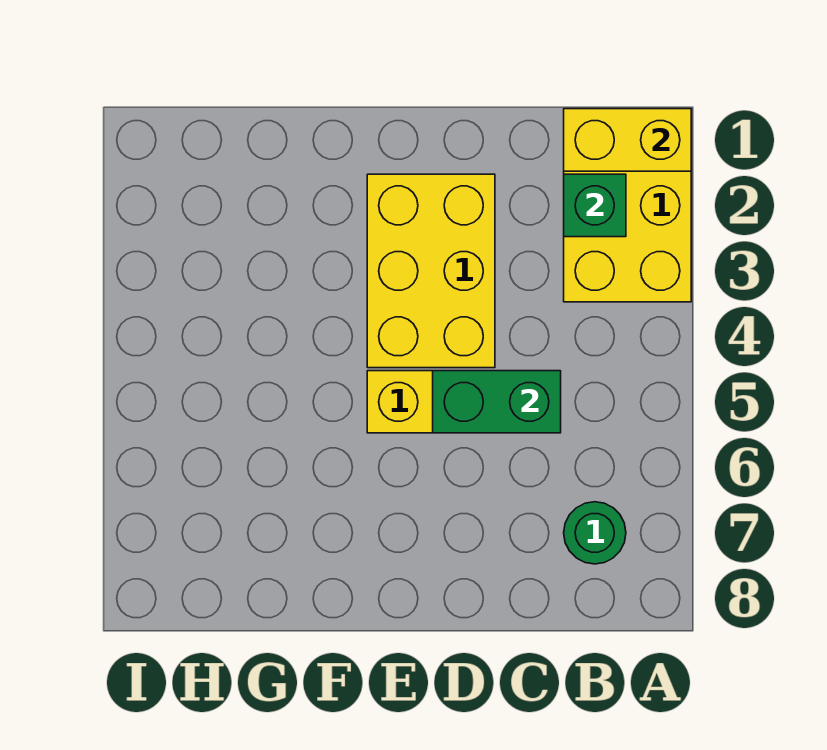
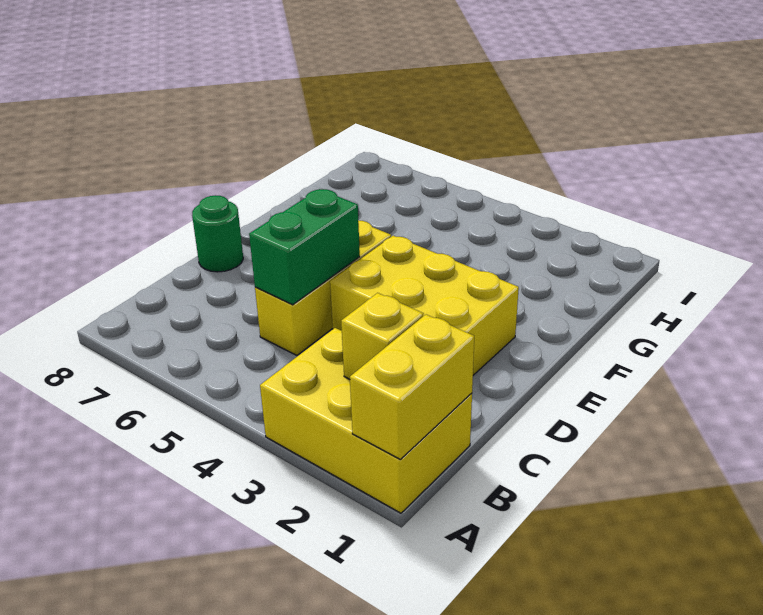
green brick B2 level 2 -> yellow brick B2 level 2
green round brick B7 level 1 -> green round brick D8 level 1

